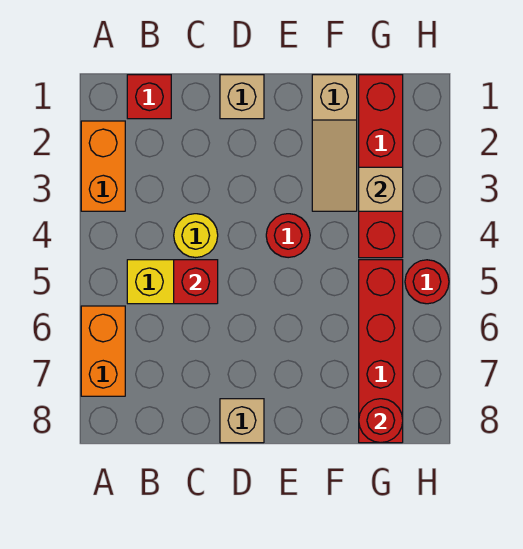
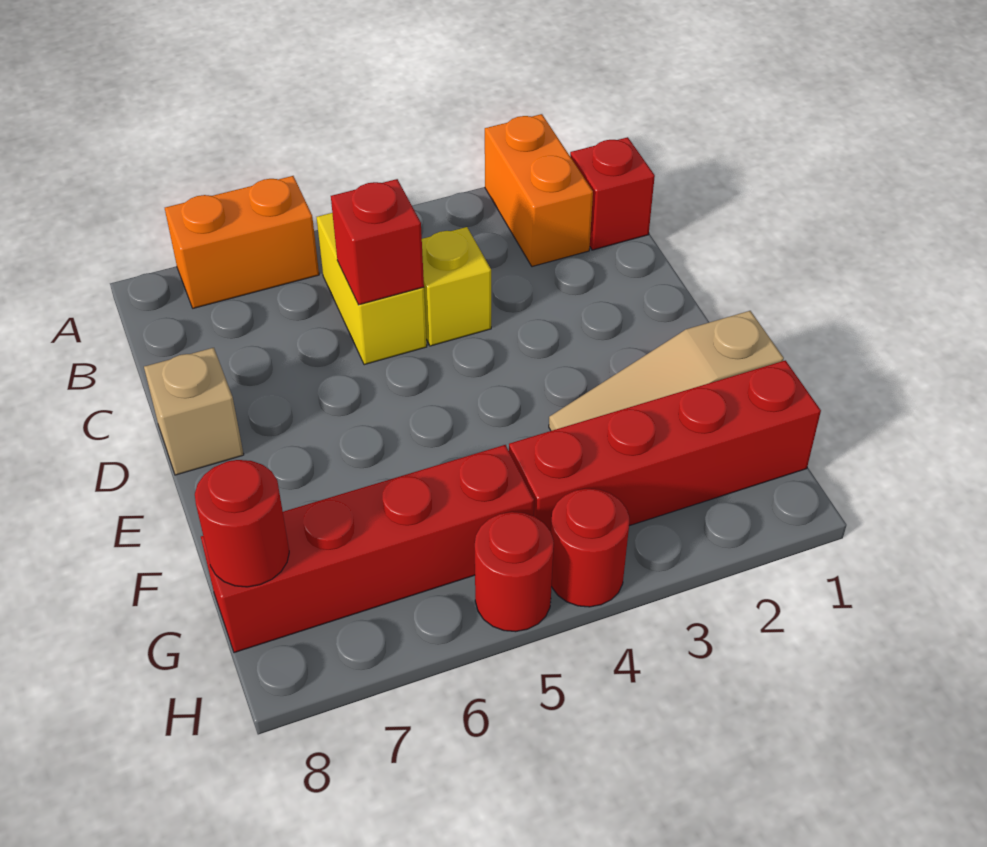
orange brick A2:A3 level 1 -> orange brick A2:B2 level 1
yellow round brick C4 level 1 -> yellow brick C4 level 1
tan brick D1 level 1 -> none
red round brick E4 level 1 -> red round brick H4 level 1
tan brick G3 level 2 -> none

